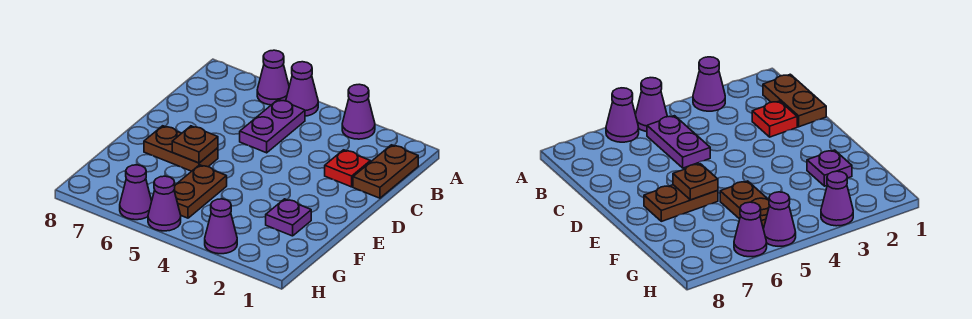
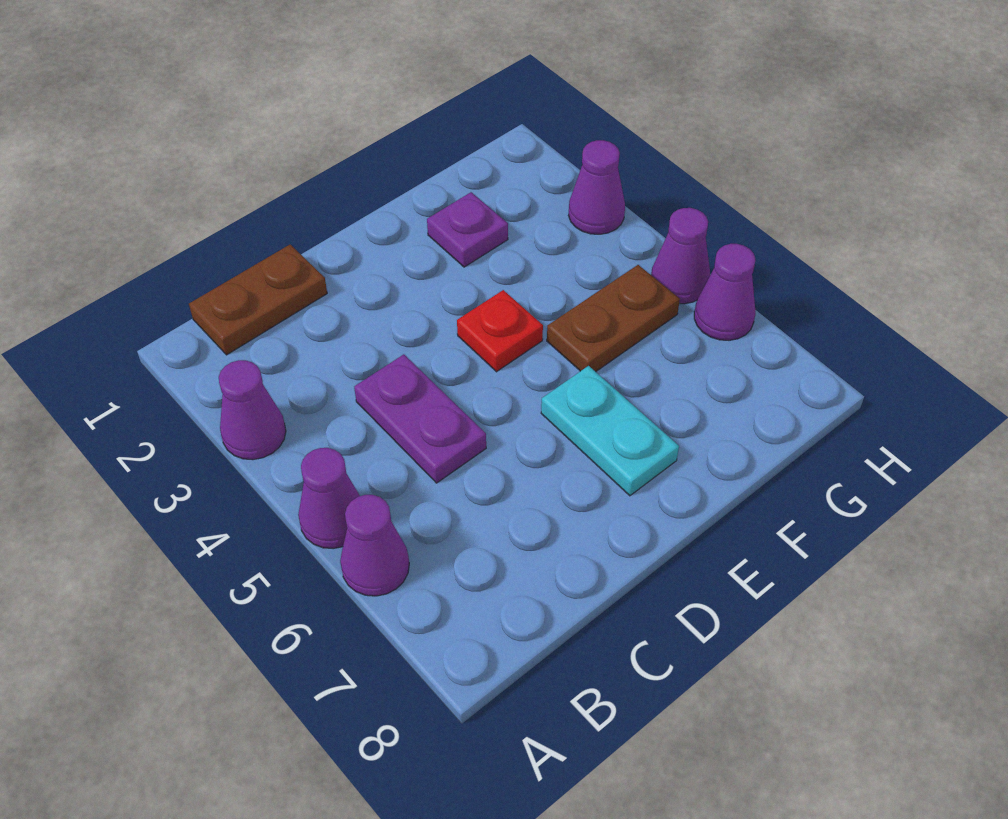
purple plate B5:C5 level 1 -> purple plate C4:C5 level 1
red plate C2 level 1 -> red plate E4 level 1
brown plate E6:E7 level 1 -> cyan plate E6:E7 level 1
brown plate E6 level 2 -> none

